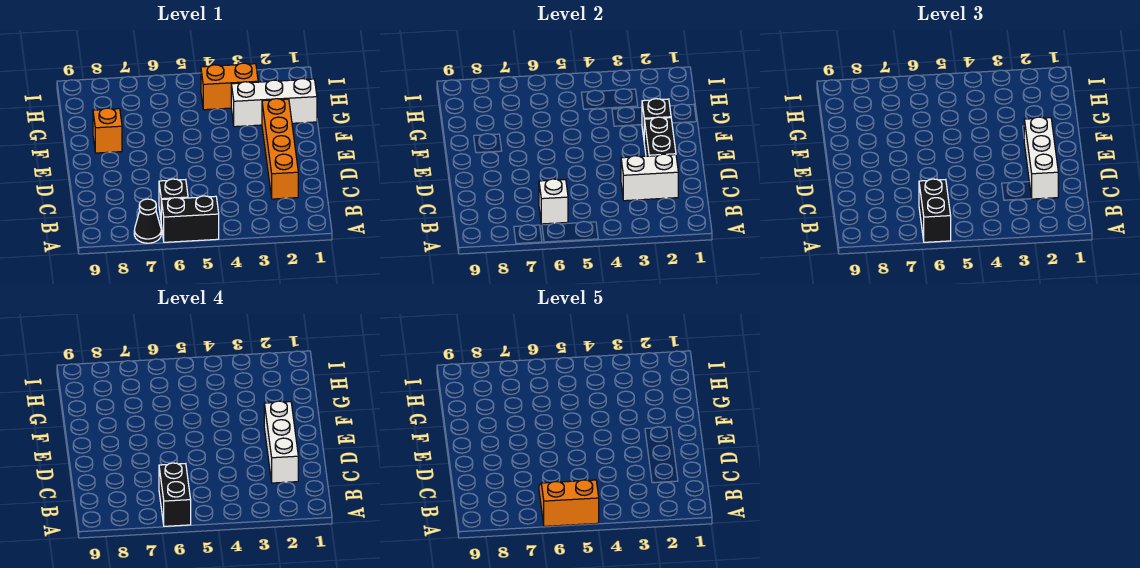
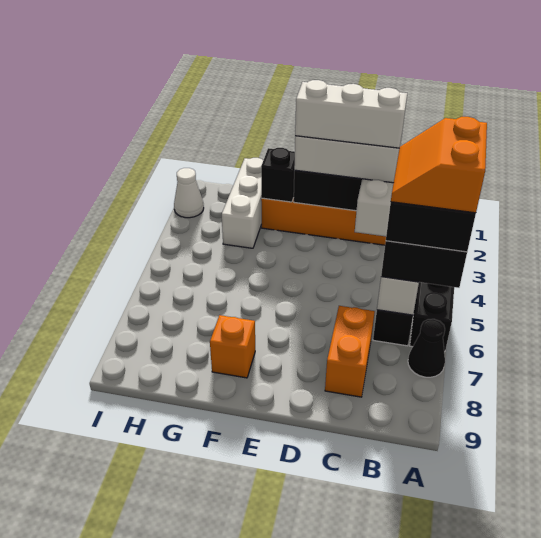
orange brick H3:H4 level 1 -> orange brick C7:C8 level 1
none -> white cone I2 level 1

